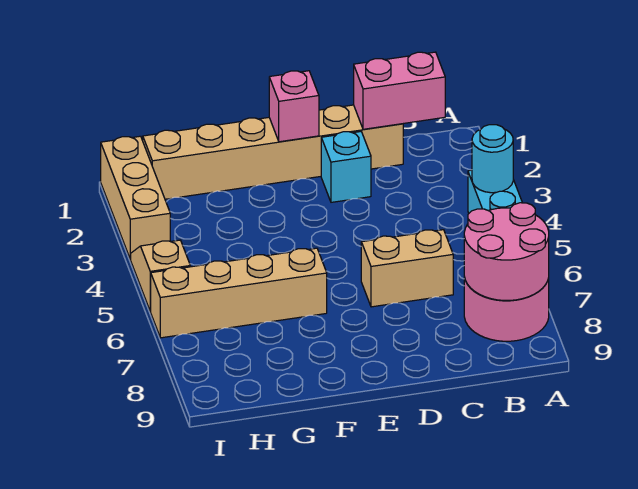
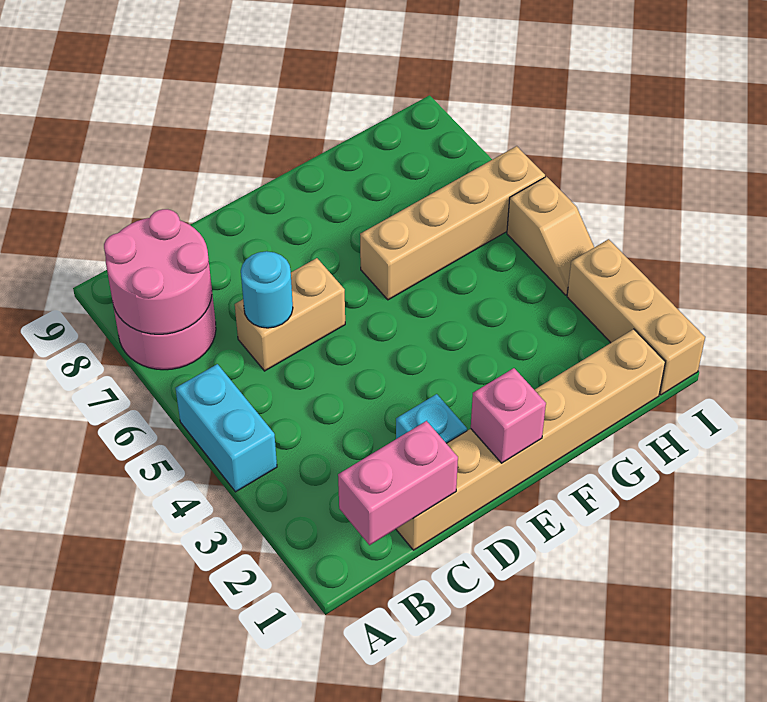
cyan round brick A4 level 2 -> cyan round brick C6 level 2

